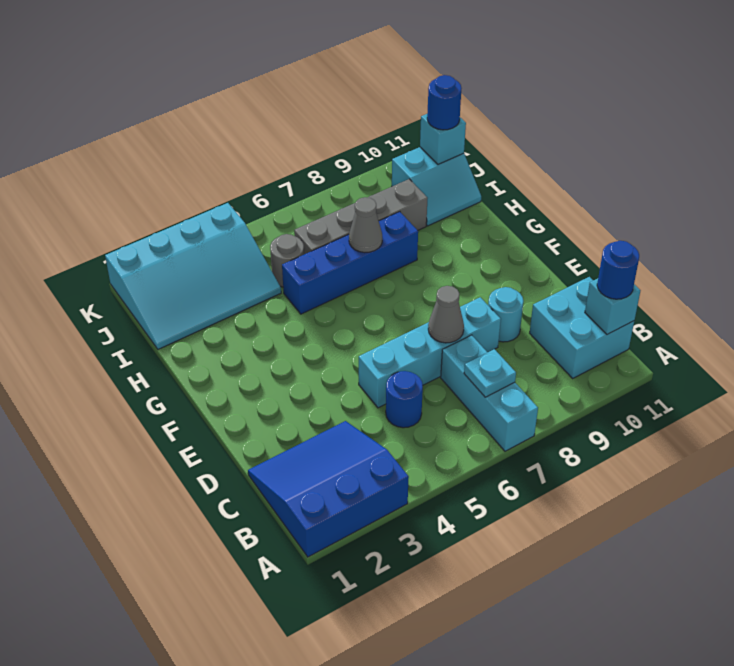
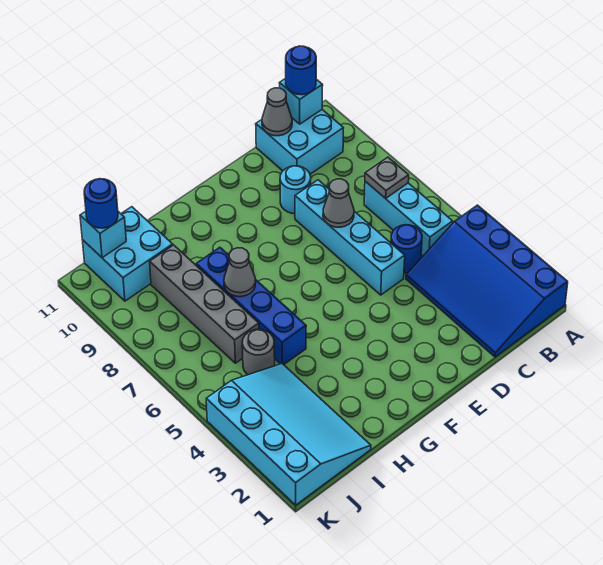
blue slope A1:C3 level 1 top A -> blue slope A1:C4 level 1 top A
cyan brick A7:C7 level 1 -> cyan brick B5:B7 level 1
cyan plate B7 level 2 -> grey plate B7 level 2
none -> grey cone C11 level 2
cyan slope I10:J11 level 1 top J -> cyan brick I10:J11 level 1

